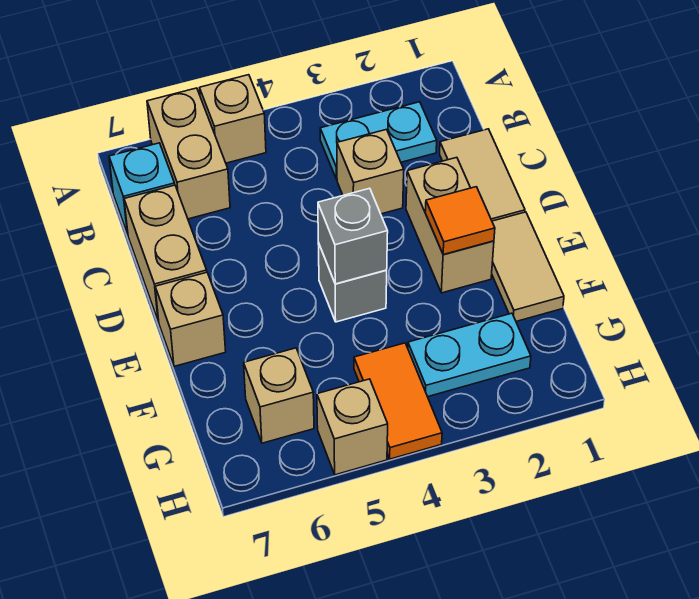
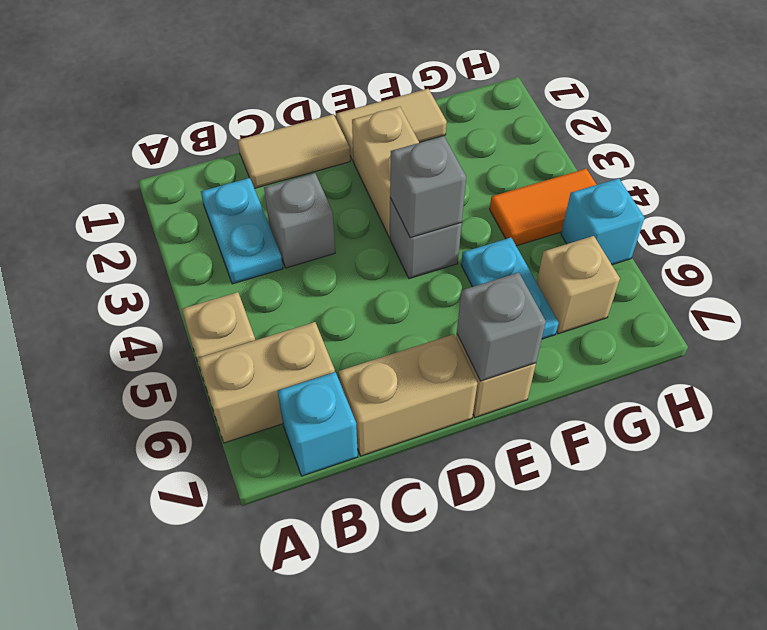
tan brick C3 level 1 -> grey brick C3 level 1
tan brick D2:E2 level 1 -> tan brick E2:E3 level 1
orange tile E2 level 2 -> none
none -> grey brick E7 level 2
cyan plate G2:G3 level 1 -> cyan plate F5:F6 level 1
tan brick H5 level 1 -> cyan brick H5 level 1

